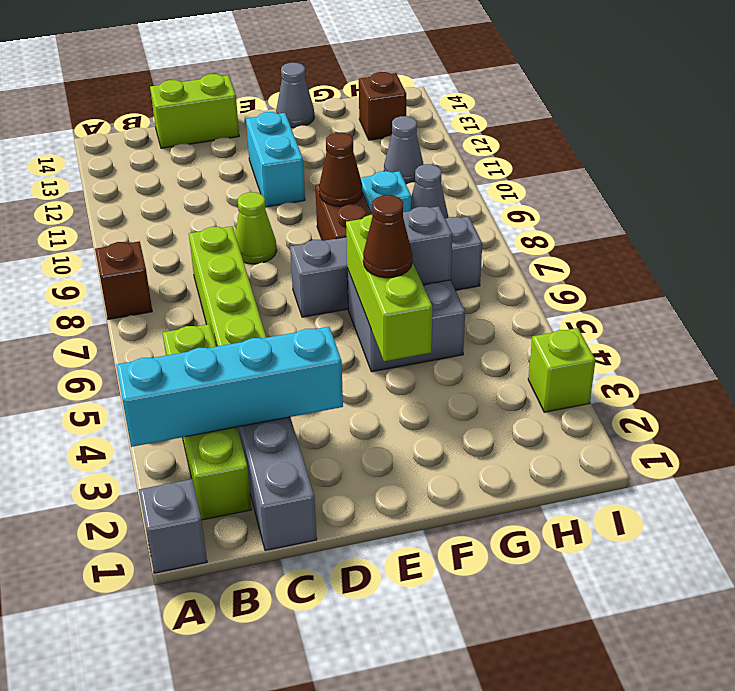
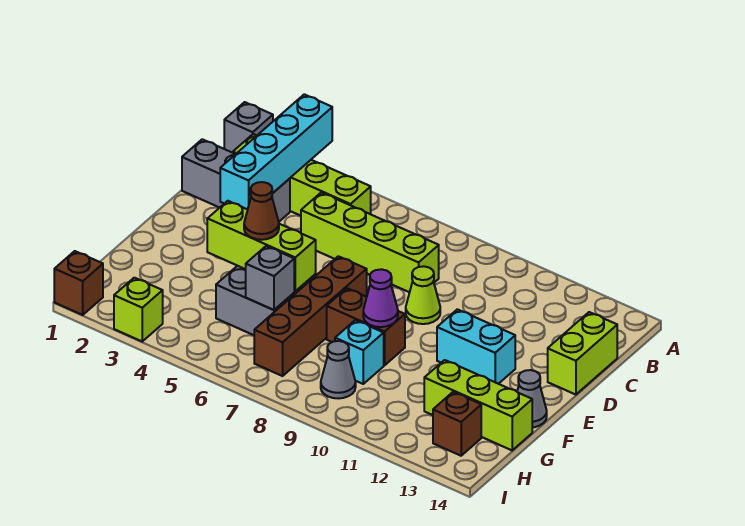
brown brick A8 level 1 -> brown brick I1 level 1
grey brick E7:H7 level 1 -> brown brick E7:H7 level 1
brown cone F9 level 2 -> purple cone F9 level 2
none -> lime brick G12:G14 level 1
grey cone H11 level 1 -> none

